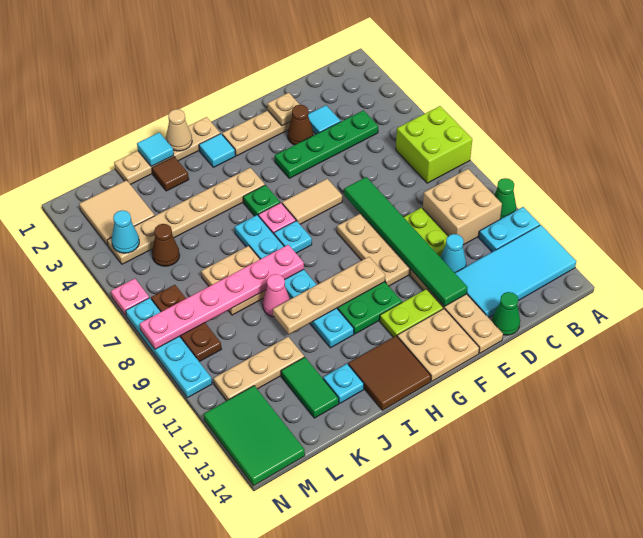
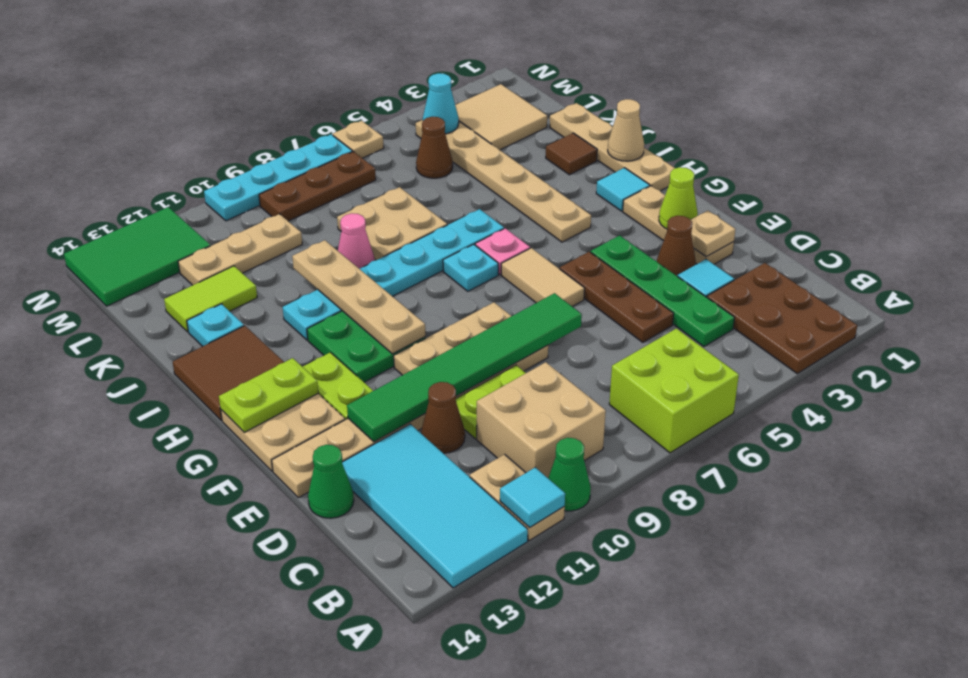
none -> brown plate A2:C3 level 1
cyan plate A11:B11 level 1 -> tan plate A11:B11 level 1
none -> brown plate D5:F5 level 1
cyan cone D11 level 1 -> brown cone D11 level 1
none -> lime cone F2 level 2
none -> lime plate G13:G14 level 2
green plate H5 level 1 -> none
pink plate I8:N8 level 2 -> none
cyan tile J1 level 2 -> cyan tile A11 level 2
tan plate K11:M11 level 1 -> tan plate L10:L12 level 1
green tile K12:K13 level 1 -> lime tile K12:K13 level 1
pink plate N6 level 1 -> tan plate N6 level 1

